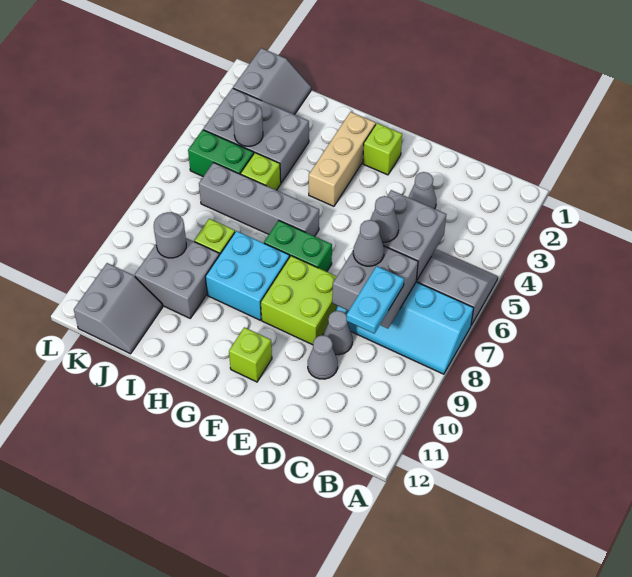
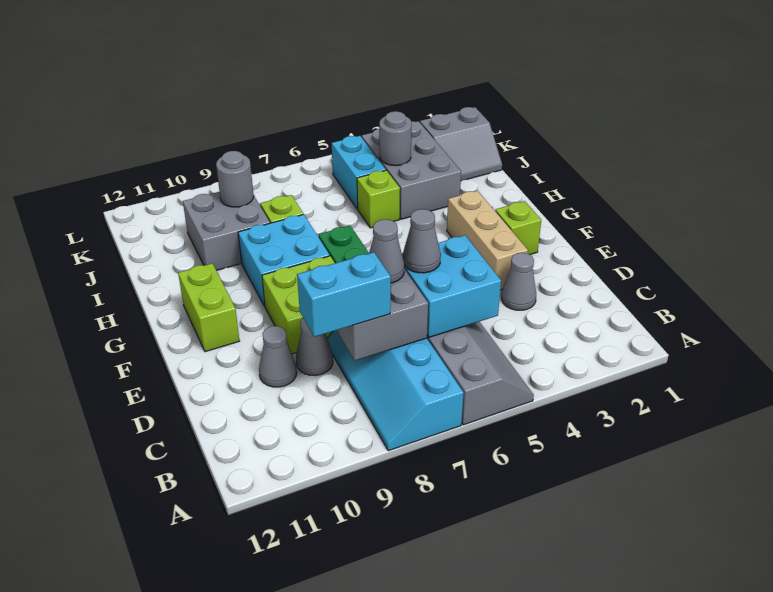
grey brick C5:D6 level 2 -> cyan brick C5:D6 level 2
cyan plate C8:C9 level 3 -> cyan brick C8:C9 level 3
lime brick F11 level 1 -> lime brick F11:G11 level 1
tan brick G2:G4 level 1 -> tan brick E3:G3 level 1
grey brick G6:J6 level 1 -> none
green brick J5:K5 level 1 -> cyan brick J5:K5 level 1
grey slope J11:K12 level 1 top K -> none

